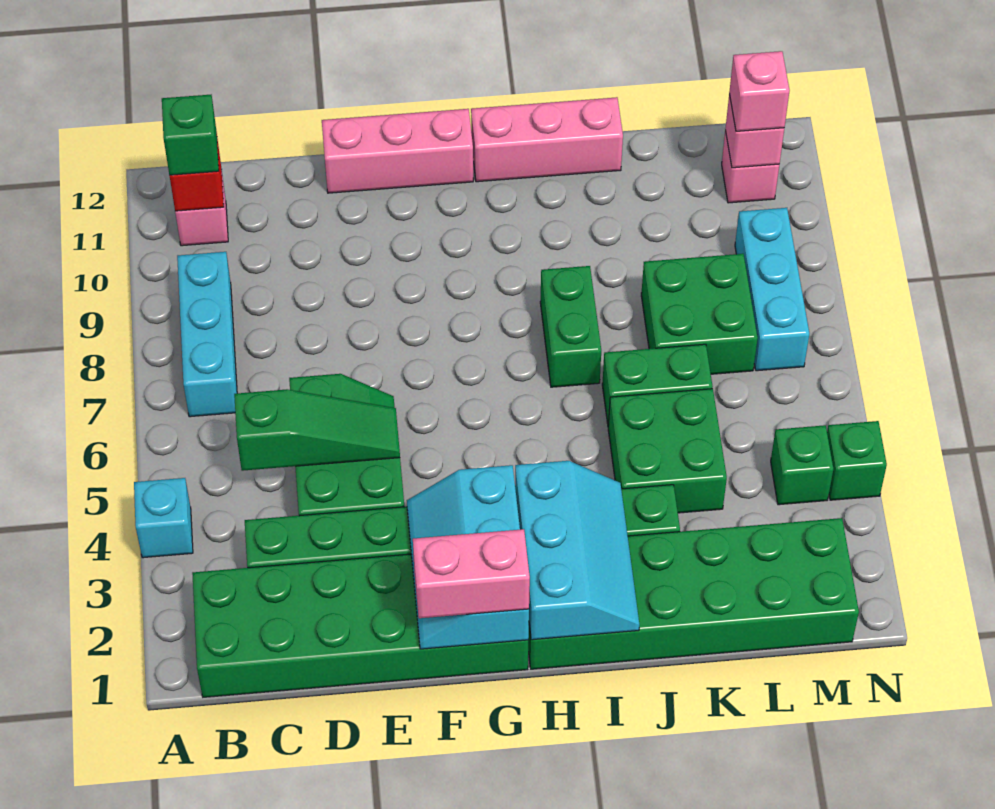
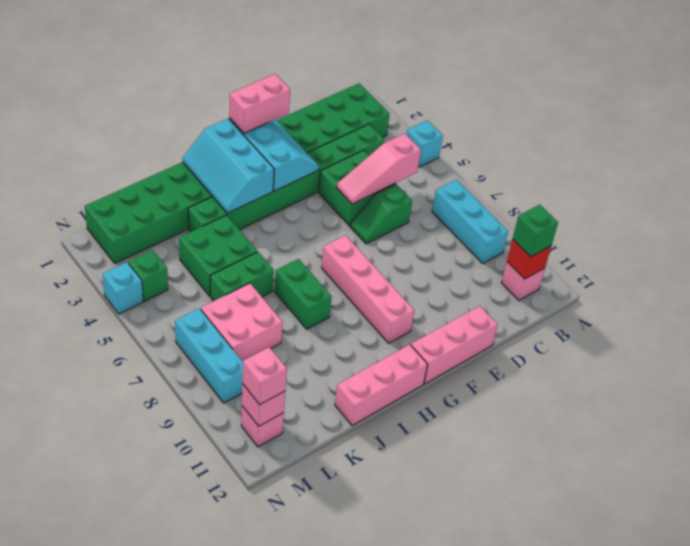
green slope C5:E5 level 2 top C -> pink slope C5:E5 level 2 top C
none -> pink brick G7:G10 level 1
green brick K7:L8 level 1 -> pink brick K7:L8 level 1
green brick N4 level 1 -> cyan brick N4 level 1

